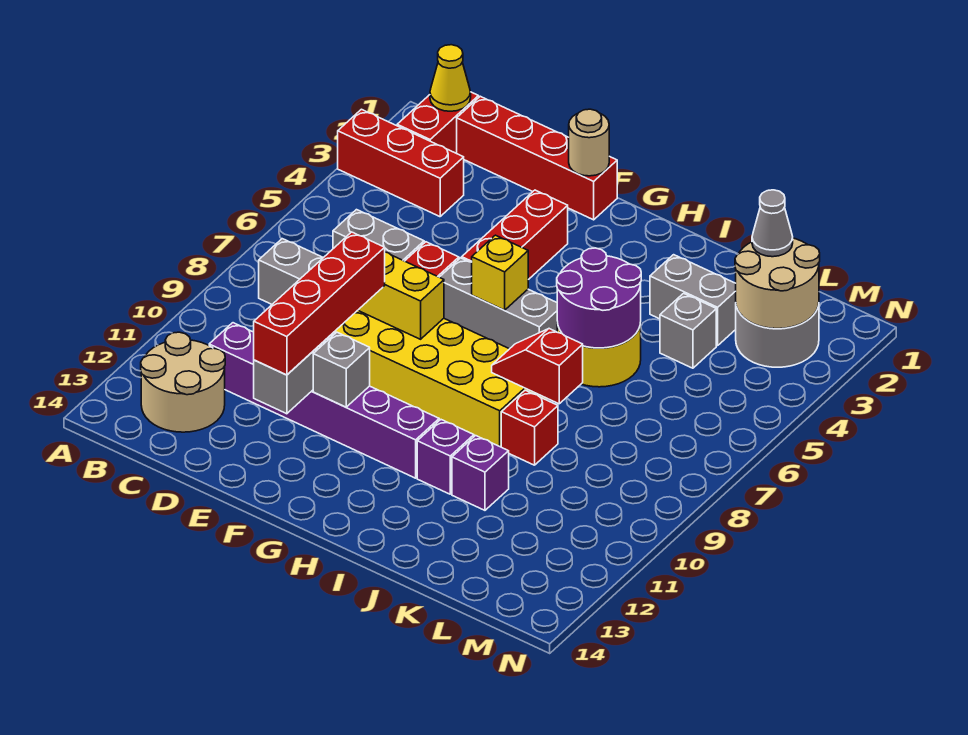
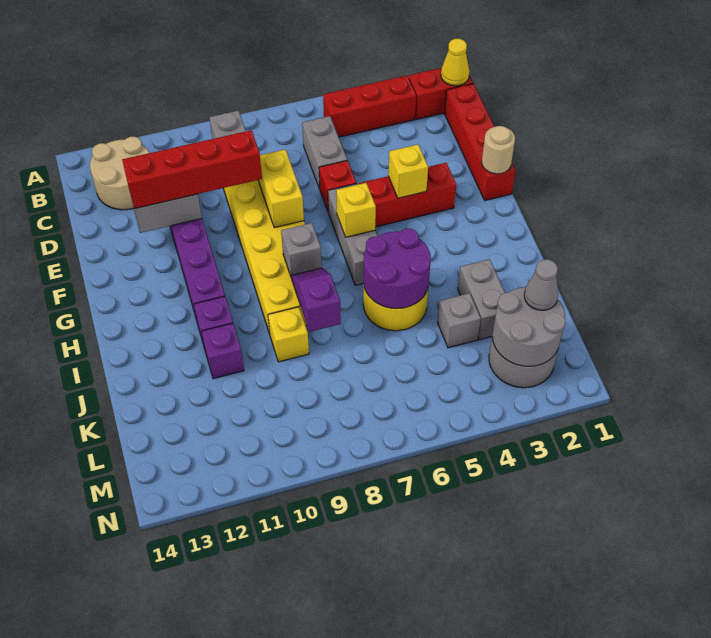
red brick A3:C3 level 1 -> red brick B3:B5 level 1
none -> yellow brick F4 level 2
grey brick F11 level 2 -> grey brick H8 level 2
red slope I8:J8 level 2 top J -> purple slope I8:J8 level 2 top J
red brick J9 level 1 -> yellow brick J9 level 1
tan round brick L2:M3 level 2 -> grey round brick L2:M3 level 2

